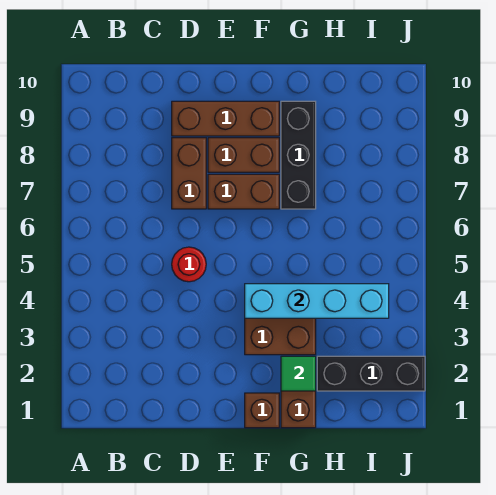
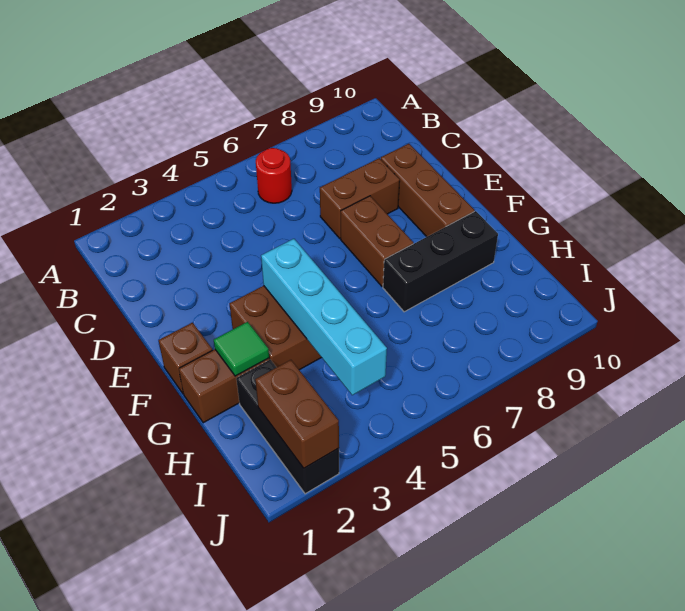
red round brick D5 level 1 -> red round brick B6 level 1
brown brick E8:F8 level 1 -> brown brick I2:J2 level 2

